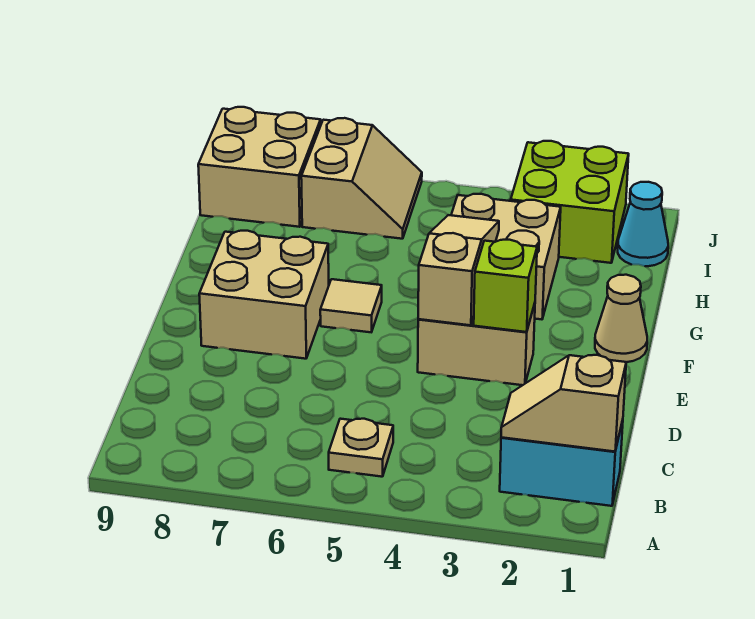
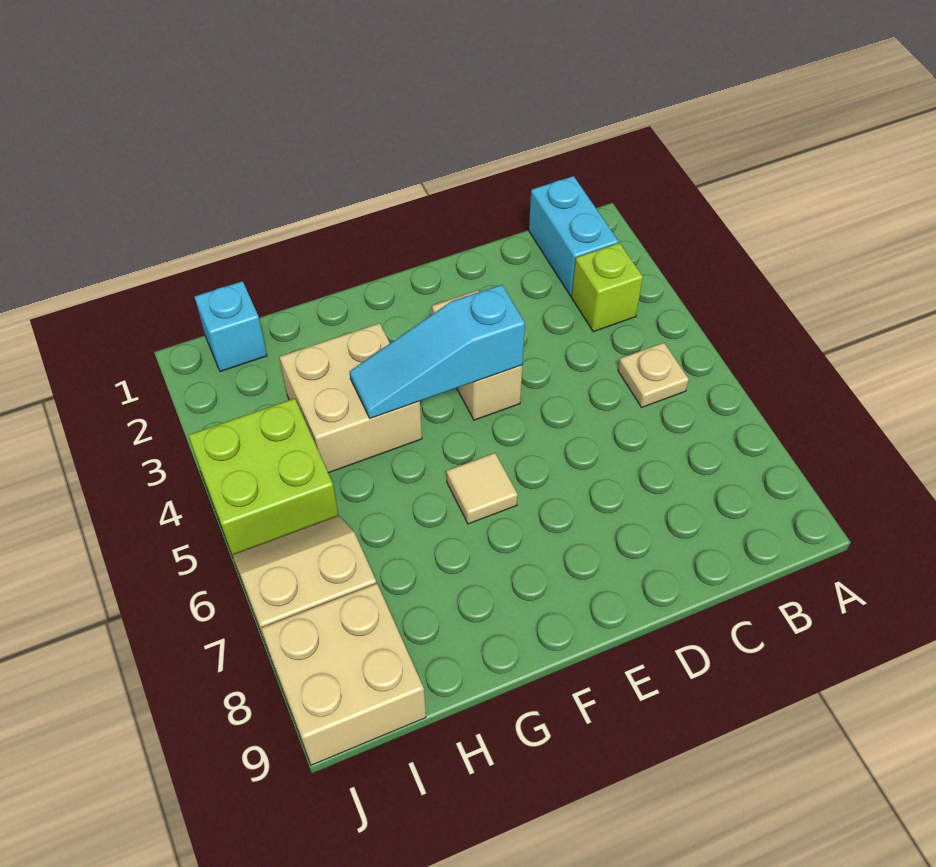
tan slope B1:B2 level 2 top 1 -> none
lime brick E3 level 2 -> lime brick B3 level 1
tan slope E4:G4 level 2 top E -> cyan slope E4:G4 level 2 top E
tan brick E7:F8 level 1 -> none
tan cone F1 level 1 -> none
cyan cone I1 level 1 -> cyan brick I1 level 1
lime brick I2:J3 level 1 -> lime brick I4:J5 level 1

